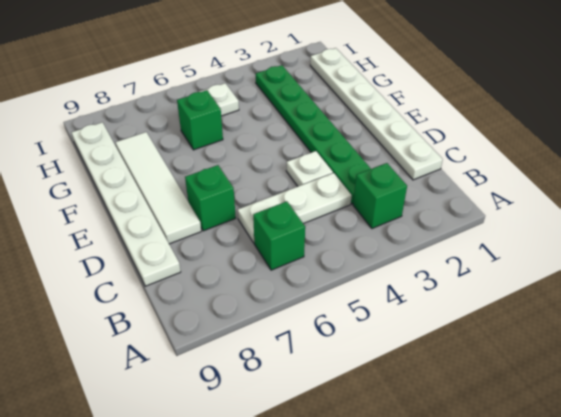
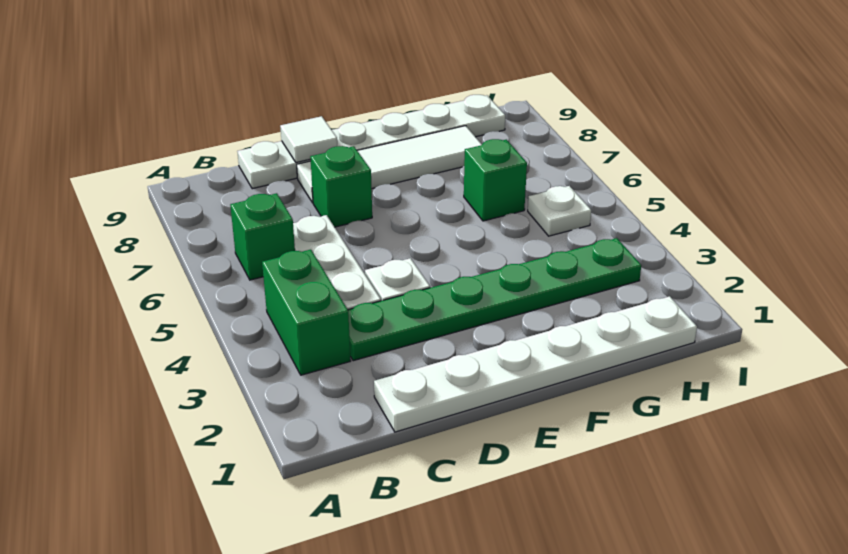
green brick B3 level 1 -> green brick B3:B4 level 1
none -> white tile D9 level 2

